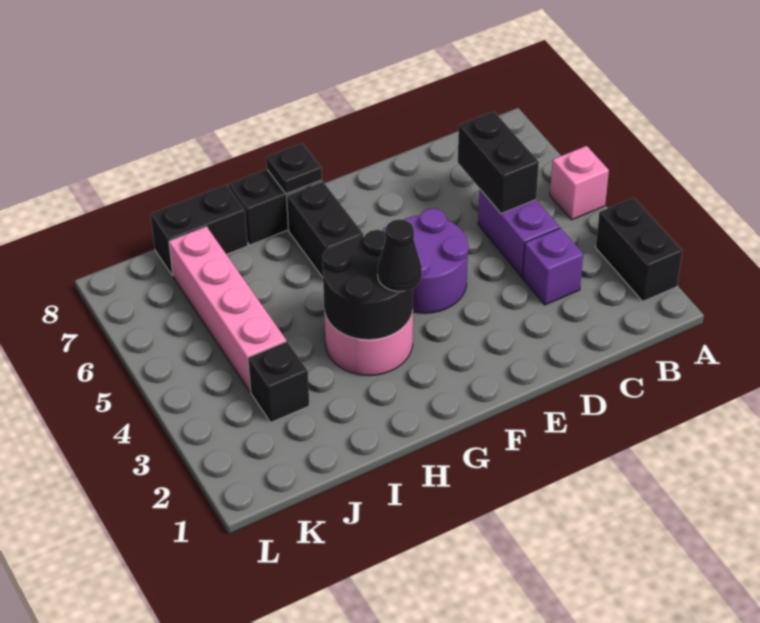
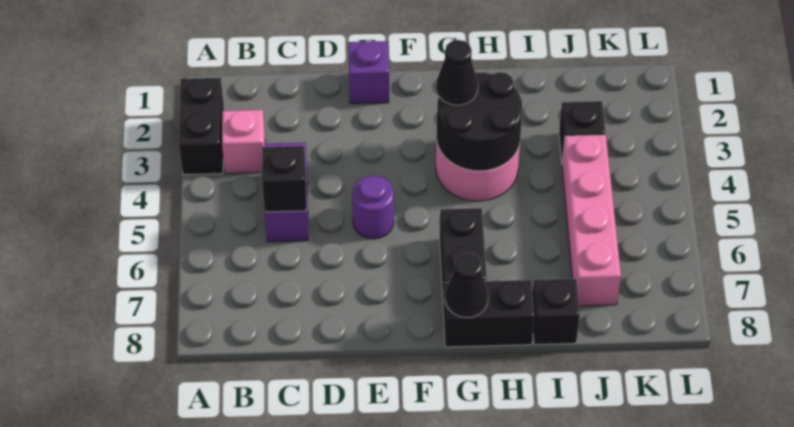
pink brick A5 level 1 -> pink brick B3 level 1
purple brick C3 level 1 -> purple brick E1 level 1
black brick C5:C6 level 2 -> black brick C5 level 2
purple round brick E4:F5 level 1 -> purple round brick E5 level 1
black plate G8 level 2 -> black cone G8 level 2
black brick I8:J8 level 1 -> black brick I8 level 1

